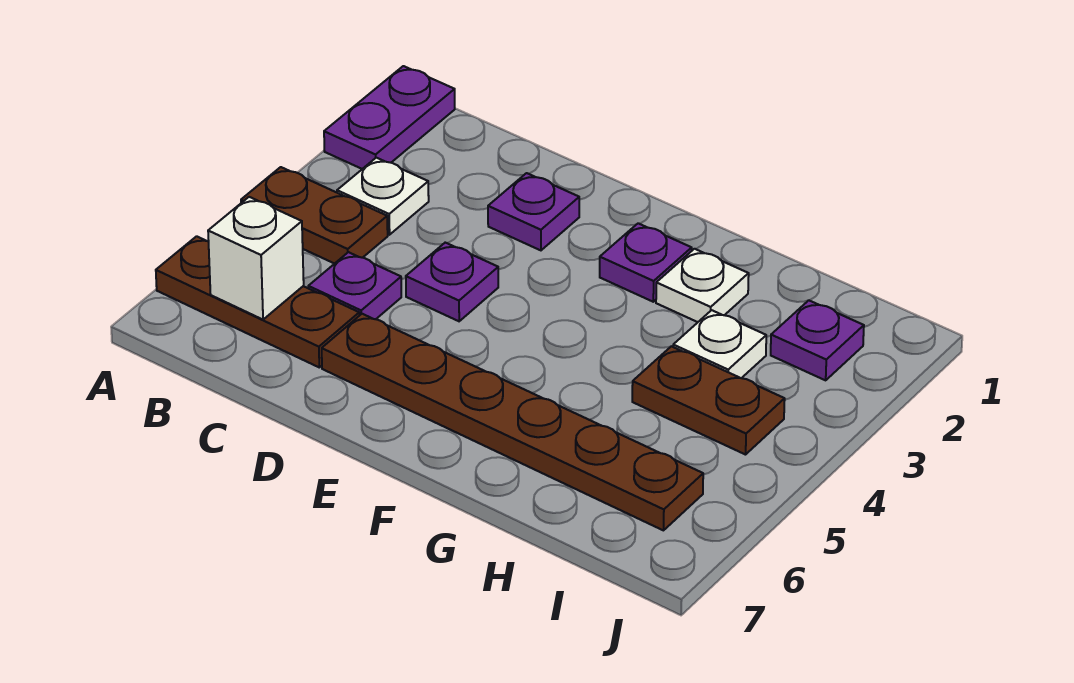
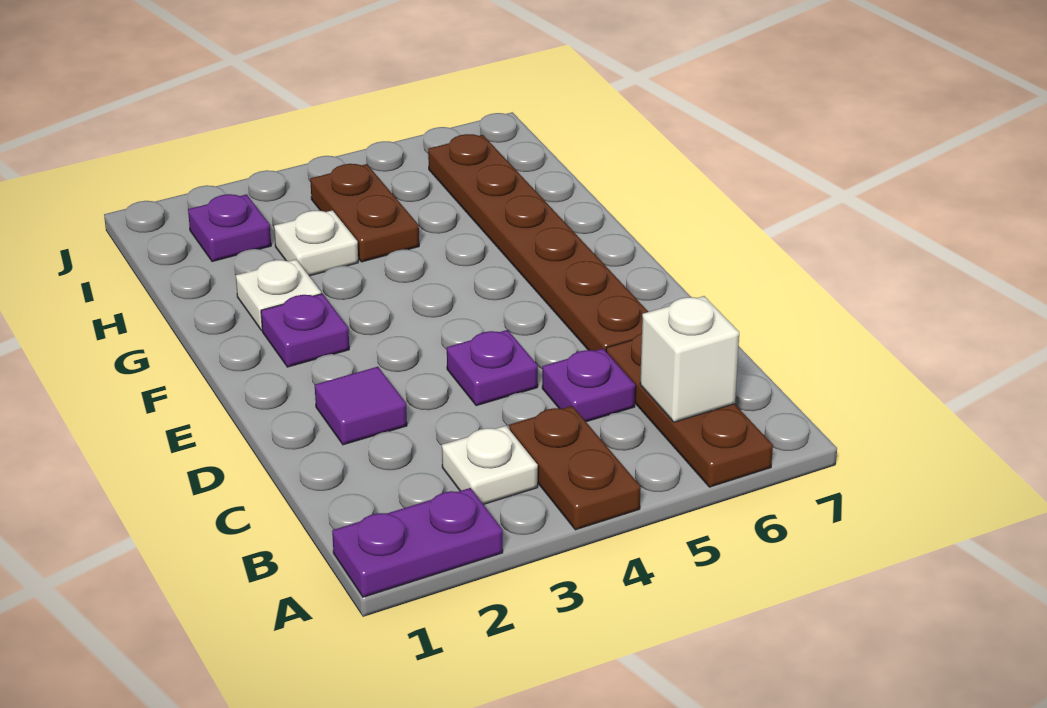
purple plate D2 level 1 -> purple tile D2 level 1

